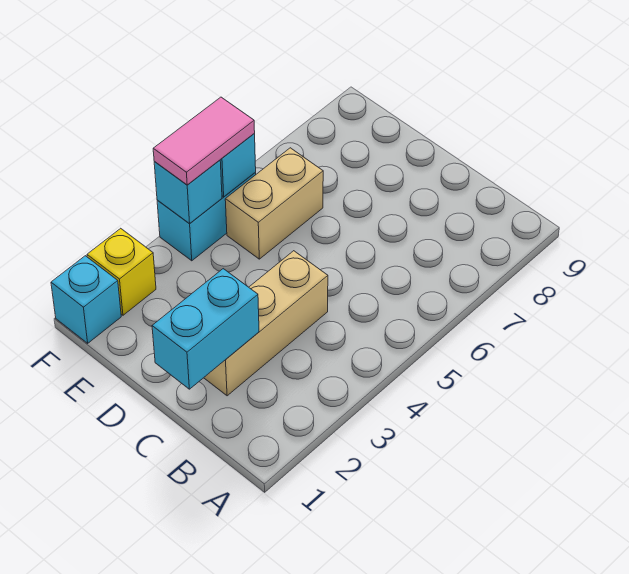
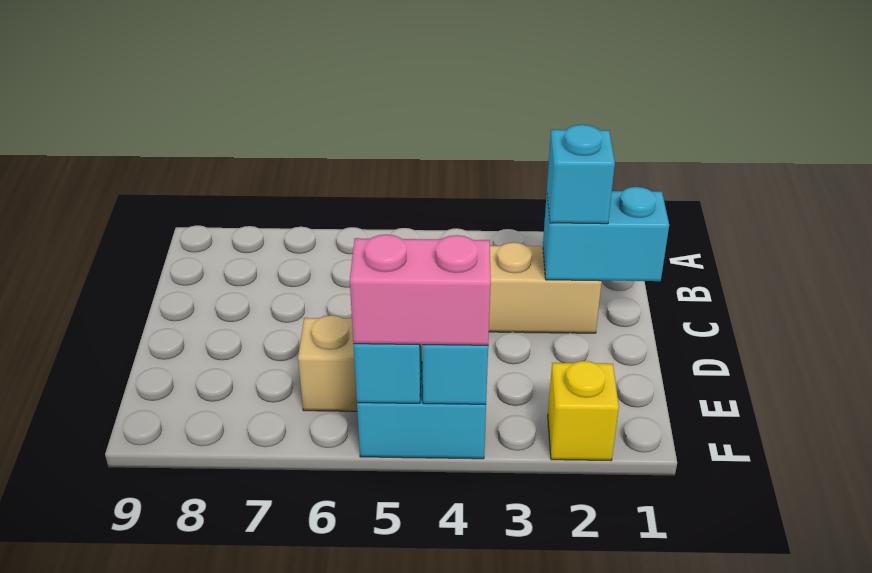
cyan brick F1 level 1 -> cyan brick C2 level 3
pink tile F4:F5 level 3 -> pink brick F4:F5 level 3

